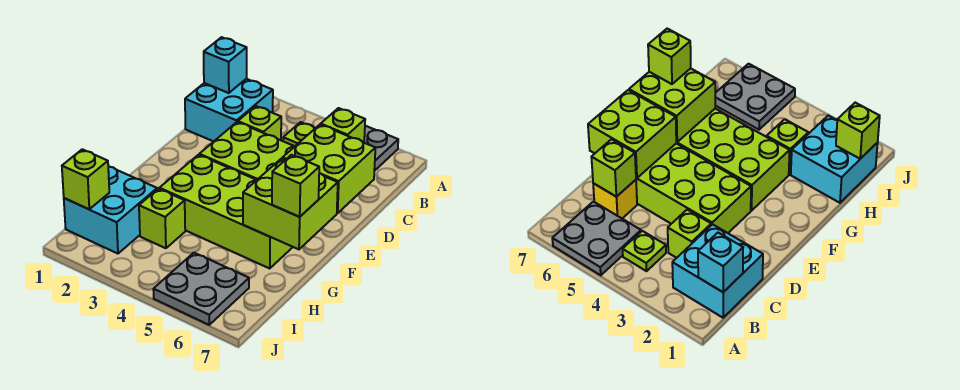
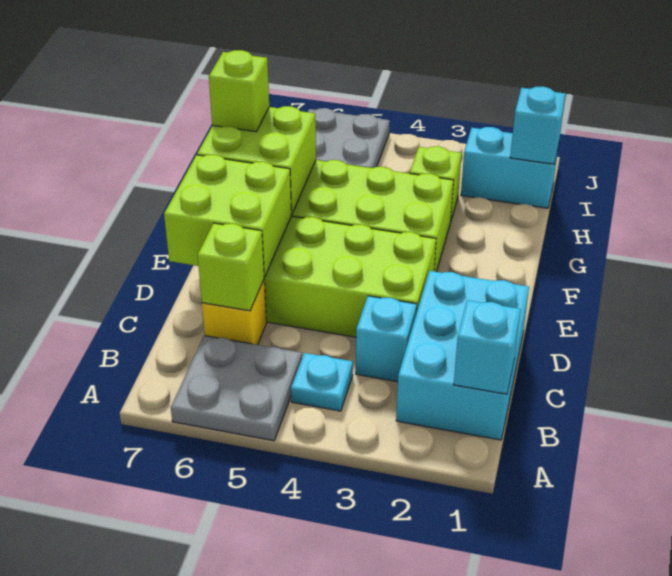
cyan brick B1:C2 level 1 -> cyan brick B1:D2 level 1
lime plate B4 level 1 -> cyan plate B4 level 1
lime brick C3 level 1 -> cyan brick C3 level 1
cyan brick H1:I2 level 1 -> cyan brick I1:I2 level 1
lime brick I1 level 2 -> cyan brick I1 level 2

